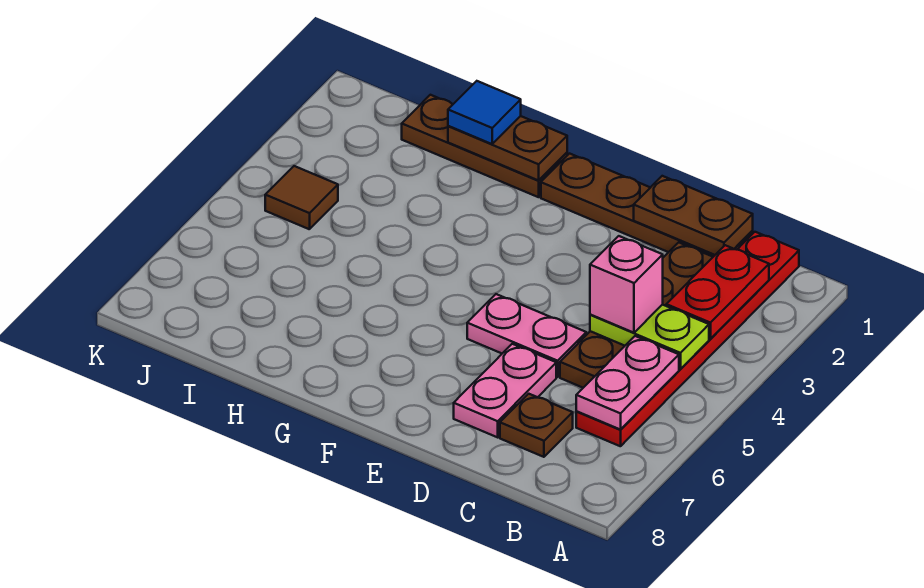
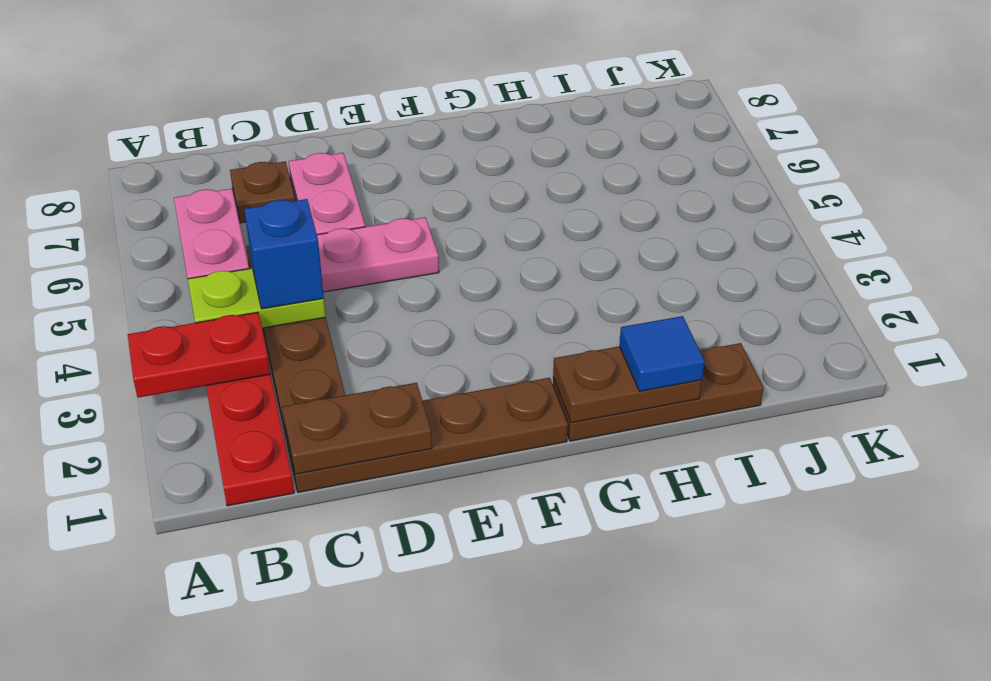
red plate B2:B3 level 2 -> red plate A3:B3 level 2
pink brick C4 level 3 -> blue brick C4 level 3
brown tile J4 level 1 -> none

